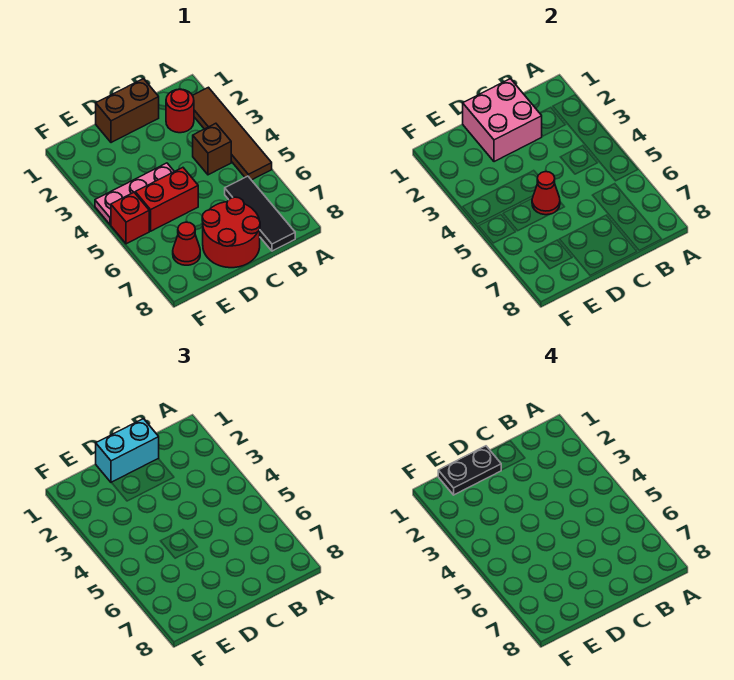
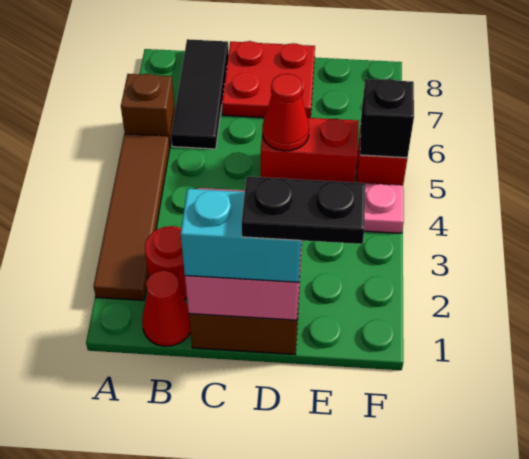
brown brick B4 level 1 -> brown brick A6 level 1
red round brick C7:D8 level 1 -> red plate C7:D8 level 1
red cone E7 level 1 -> red cone B1 level 1
none -> black brick F5 level 2

